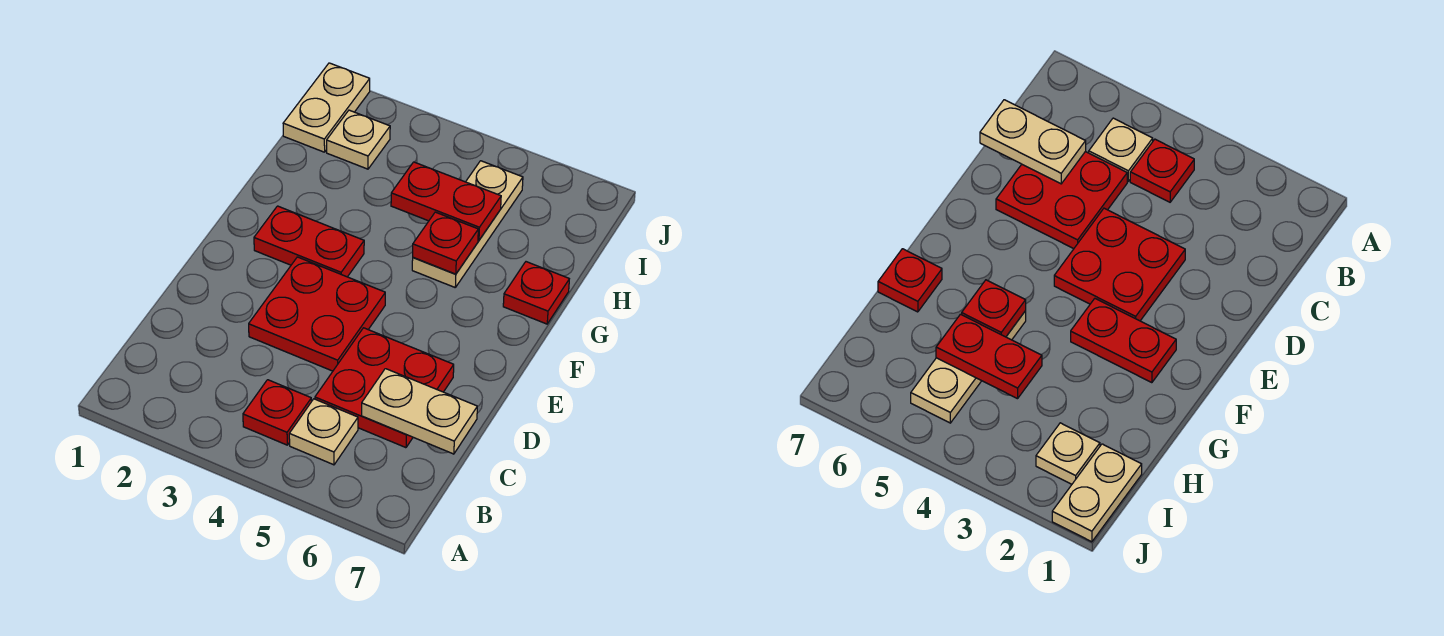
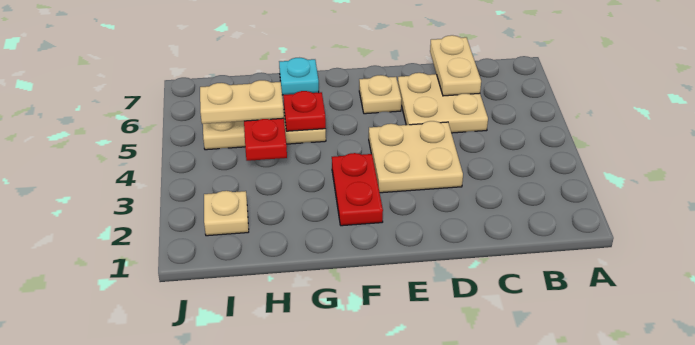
red plate B4 level 1 -> none
tan plate B5 level 1 -> tan plate E6 level 1
red plate C5:D6 level 1 -> tan plate C5:D6 level 1
red plate D3:E4 level 1 -> tan plate D3:E4 level 1
red plate G7 level 1 -> cyan plate G7 level 1
tan plate I1:J1 level 1 -> tan plate H5:I5 level 3

